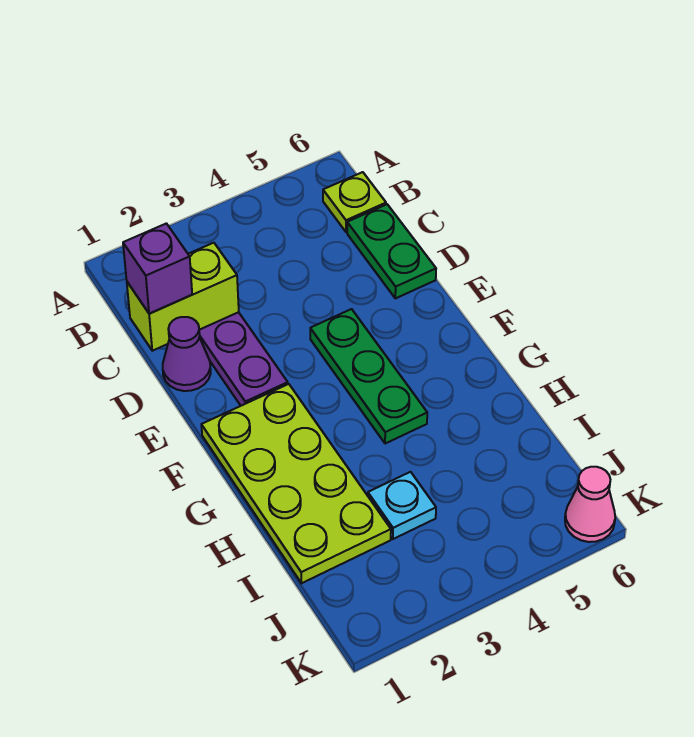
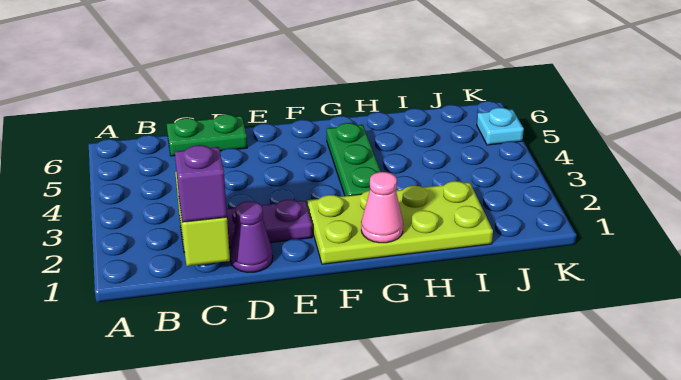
lime plate B6 level 1 -> none
green plate E4:G4 level 1 -> green plate G3:G5 level 1
cyan plate I3 level 1 -> cyan plate K5 level 1
pink cone K6 level 1 -> pink cone G1 level 2

